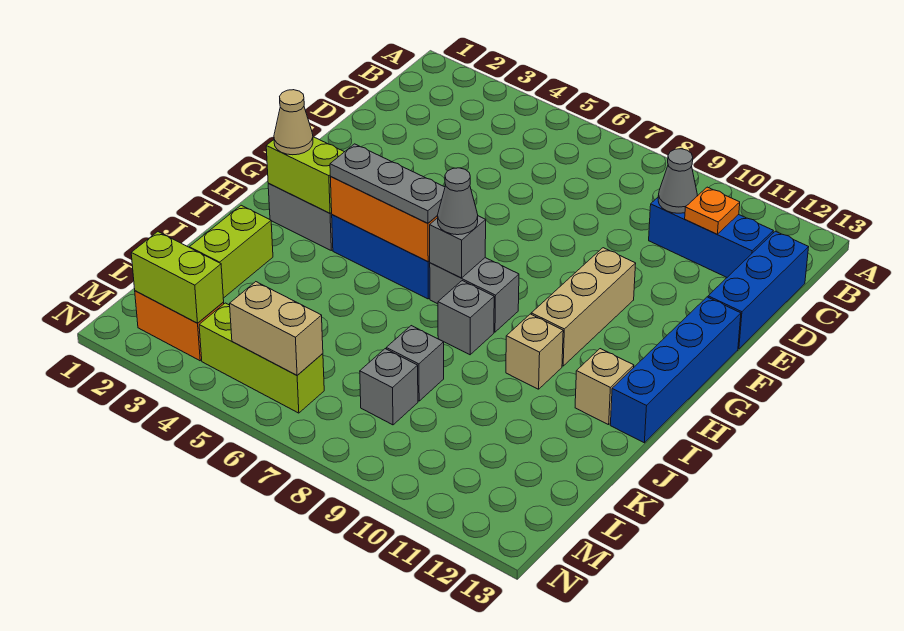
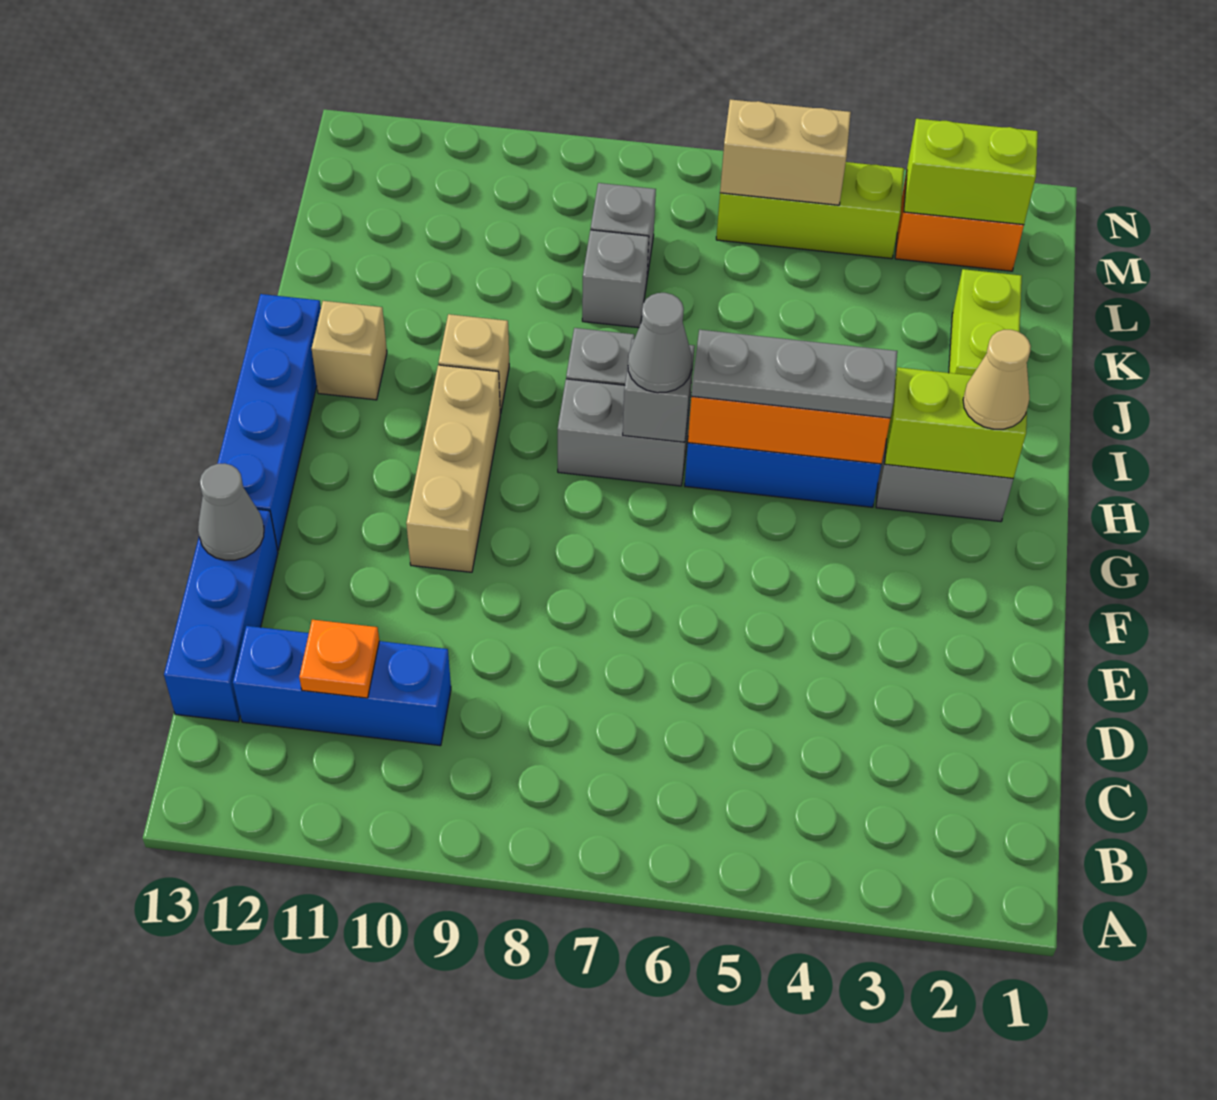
grey cone C10 level 2 -> grey cone E13 level 2

